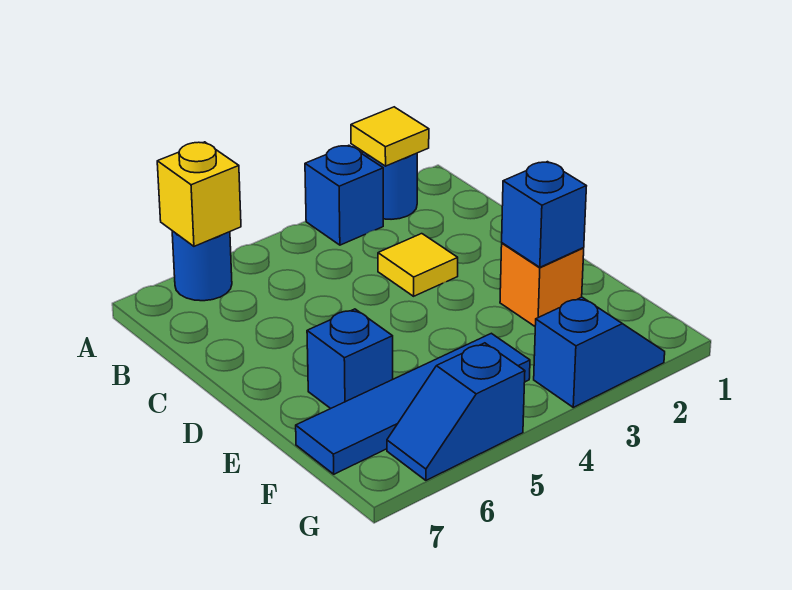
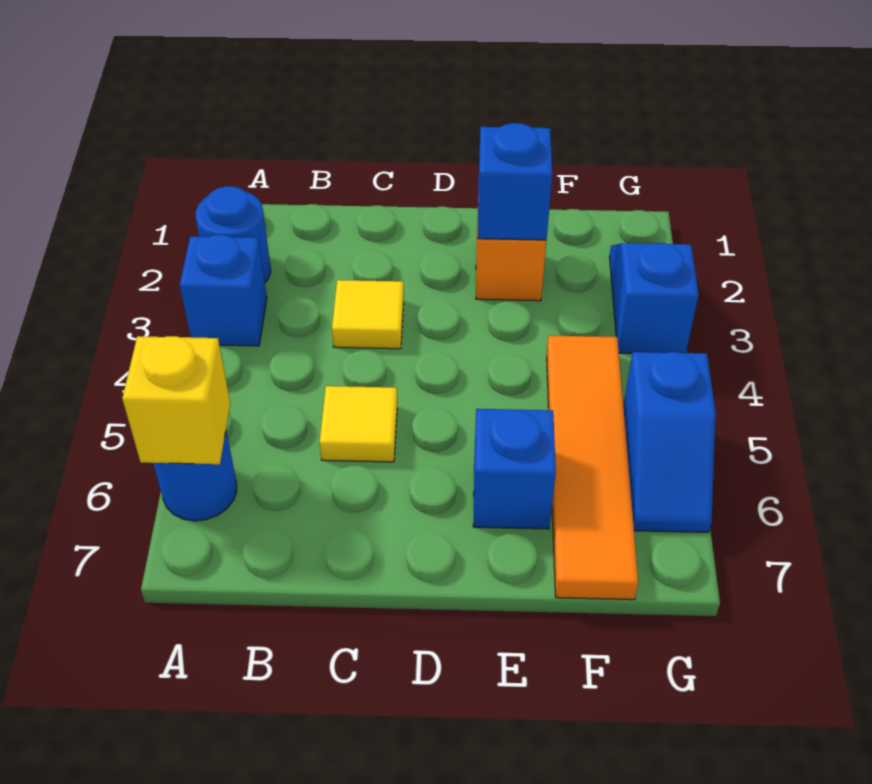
yellow tile A2 level 2 -> yellow tile C5 level 1
blue tile F4:F7 level 1 -> orange tile F4:F7 level 1

